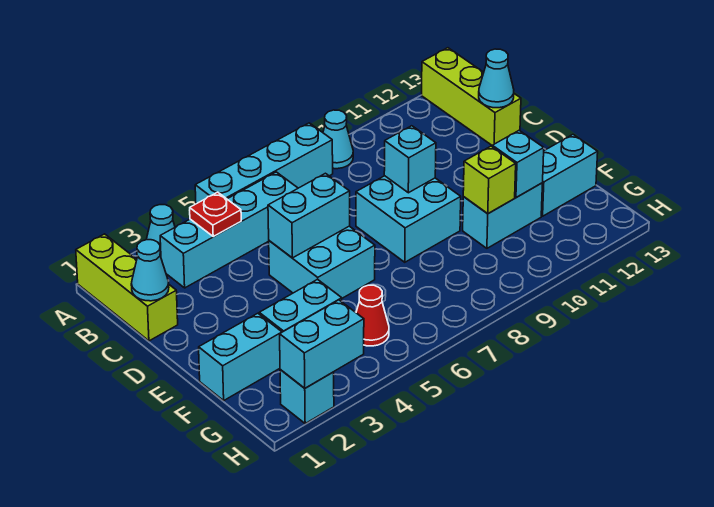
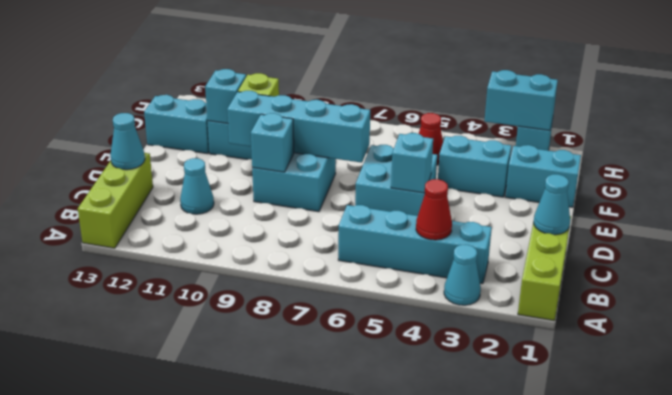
cyan brick A5:A8 level 1 -> cyan brick E7:E10 level 2
cyan cone A9 level 1 -> cyan cone C11 level 1
red plate B4 level 2 -> red cone B4 level 2
cyan brick D5:D6 level 2 -> cyan brick D5 level 2

